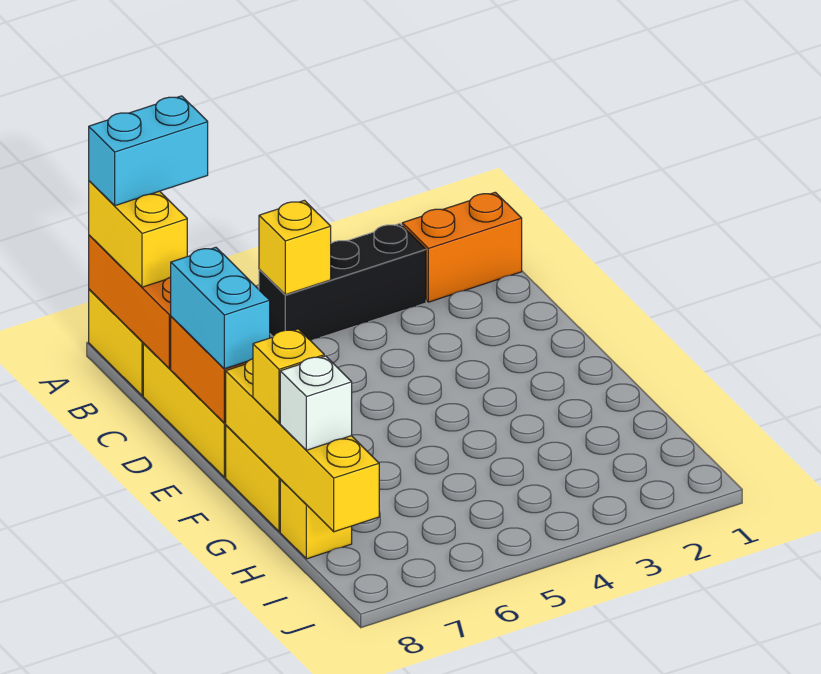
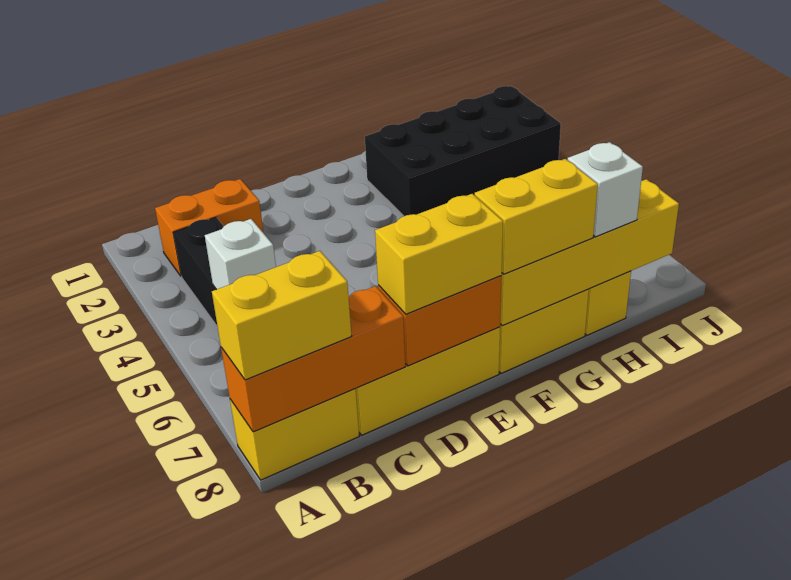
cyan brick A7:A8 level 4 -> none
orange brick B1:B2 level 1 -> orange brick B2:C2 level 1
yellow brick B5 level 2 -> white brick B5 level 2
cyan brick D8:E8 level 3 -> yellow brick D8:E8 level 3
none -> black brick G2:J3 level 1
yellow brick G8 level 3 -> yellow brick F8:G8 level 3

